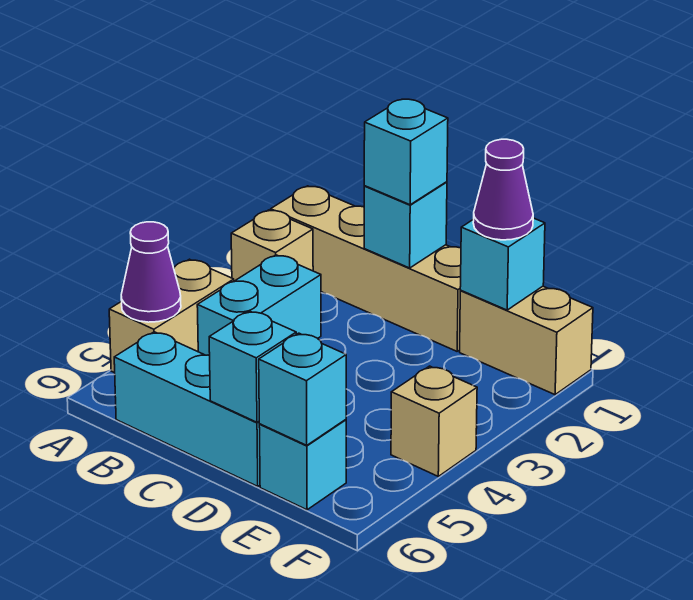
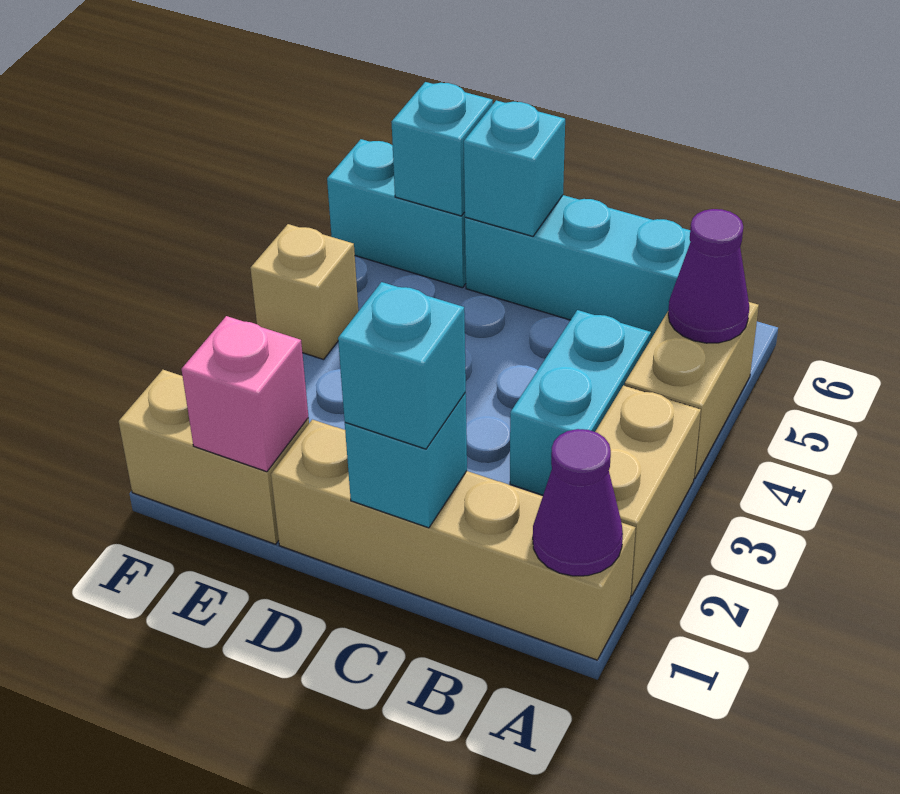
tan brick A2 level 1 -> tan brick A2:A3 level 1
cyan brick E1 level 2 -> pink brick E1 level 2
purple cone E1 level 3 -> purple cone A1 level 2
cyan brick E6 level 1 -> cyan brick E6:F6 level 1

